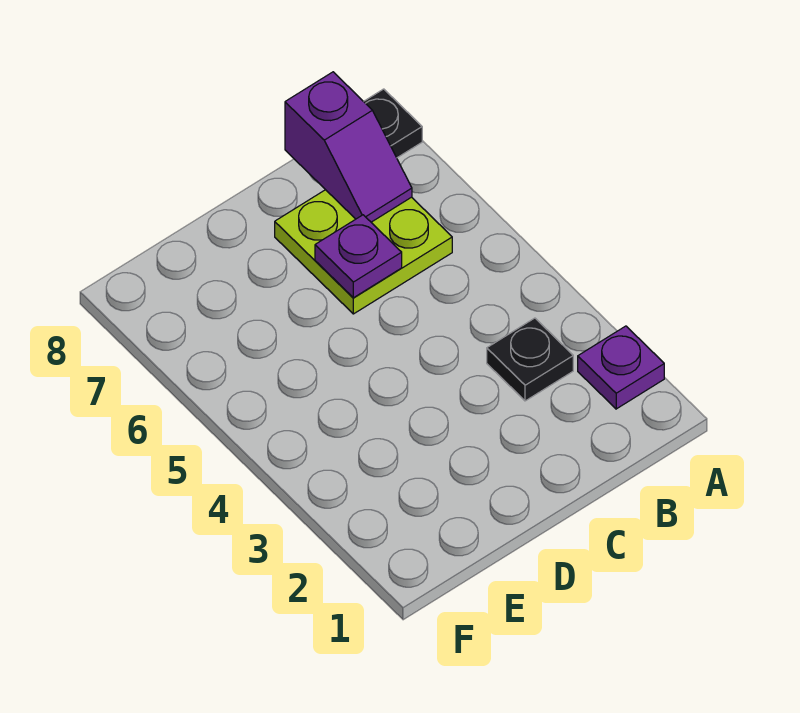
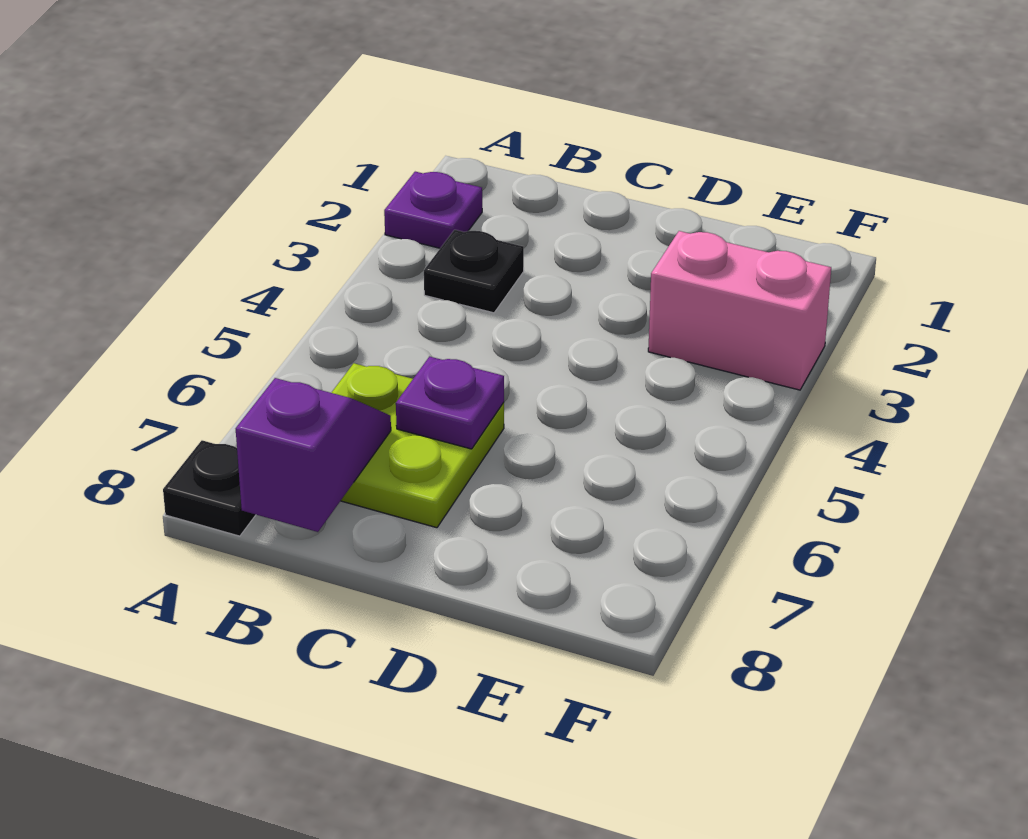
none -> pink brick E3:F3 level 1

